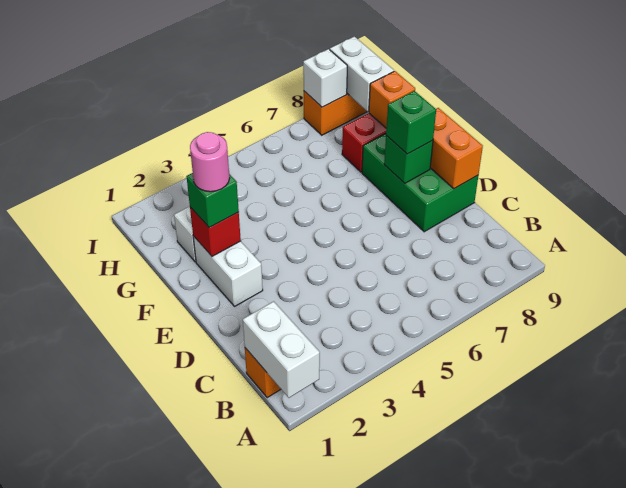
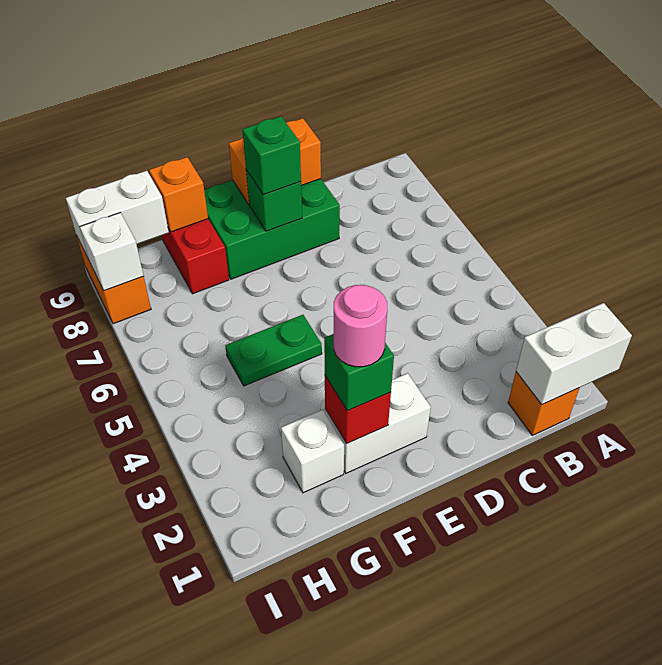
none -> green plate F5:G5 level 1

